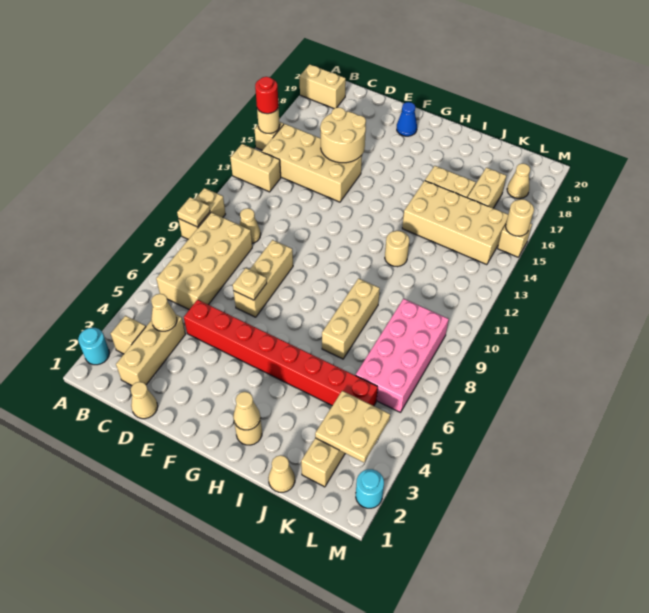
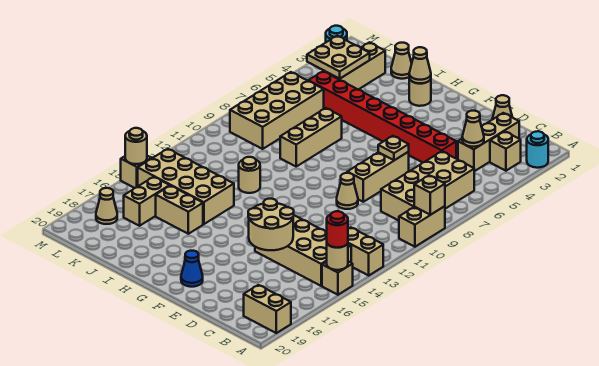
tan plate A9 level 2 -> tan brick A9 level 2
tan cone C10 level 1 -> tan cone E10 level 1
pink brick K6:L9 level 1 -> tan brick K6:L9 level 1

